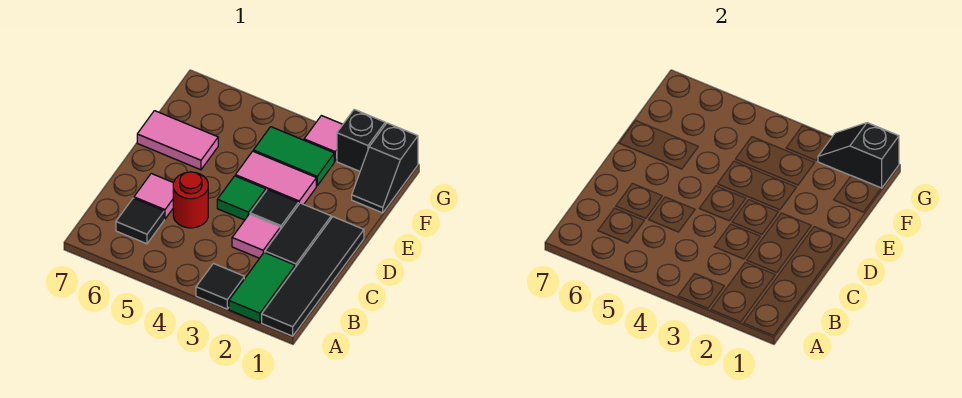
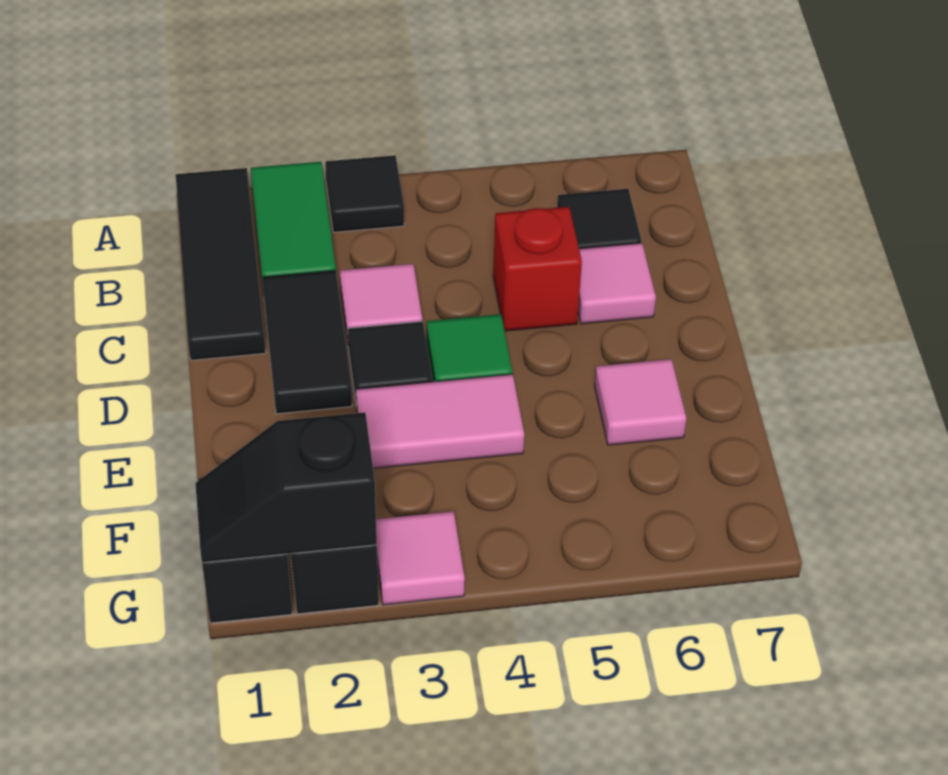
black tile A1:D1 level 1 -> black tile A1:C1 level 1
red round brick C5 level 1 -> red brick C5 level 1
pink tile E6:E7 level 1 -> pink tile E6 level 1
green tile F3:F4 level 1 -> none
black slope G1:G2 level 2 top 1 -> black slope G1:G2 level 2 top 2

